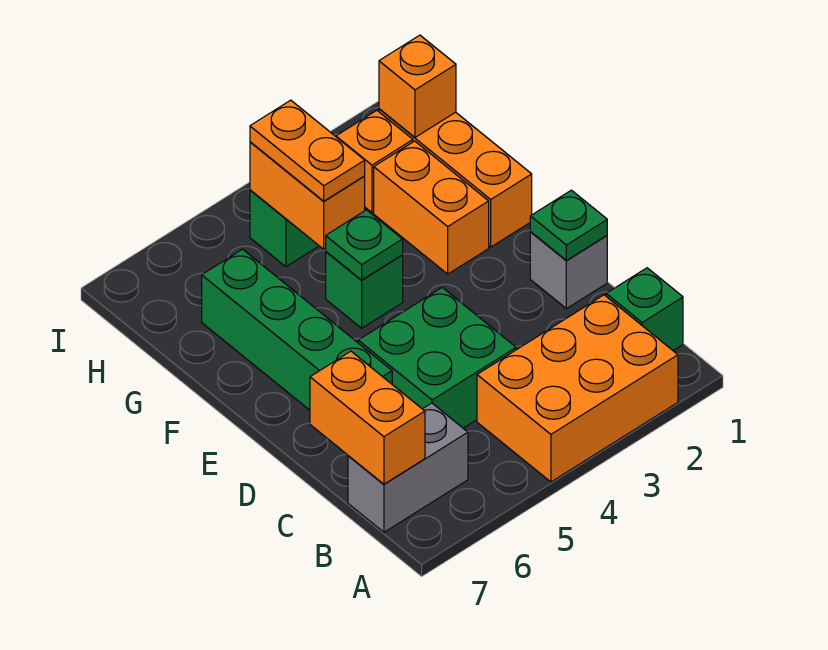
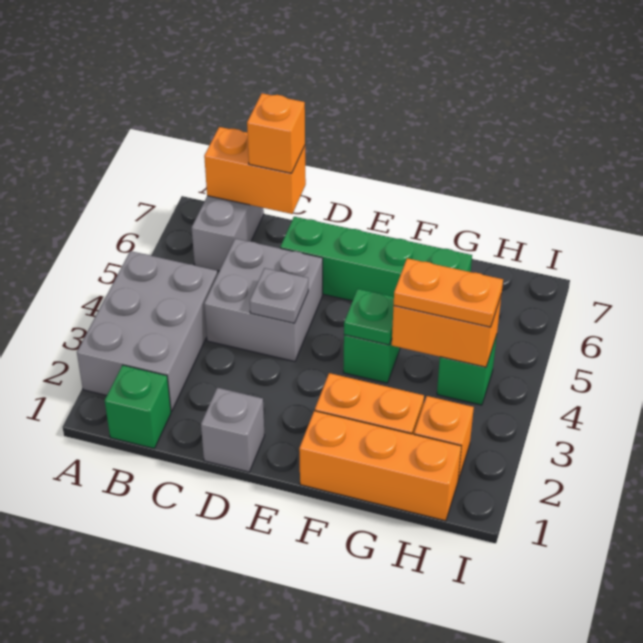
orange brick A2:B4 level 1 -> grey brick A2:B4 level 1
green brick C4:D5 level 1 -> grey brick C4:D5 level 1
green plate D1 level 2 -> none
none -> grey plate D4 level 2
orange brick H1 level 2 -> orange brick C7 level 3

